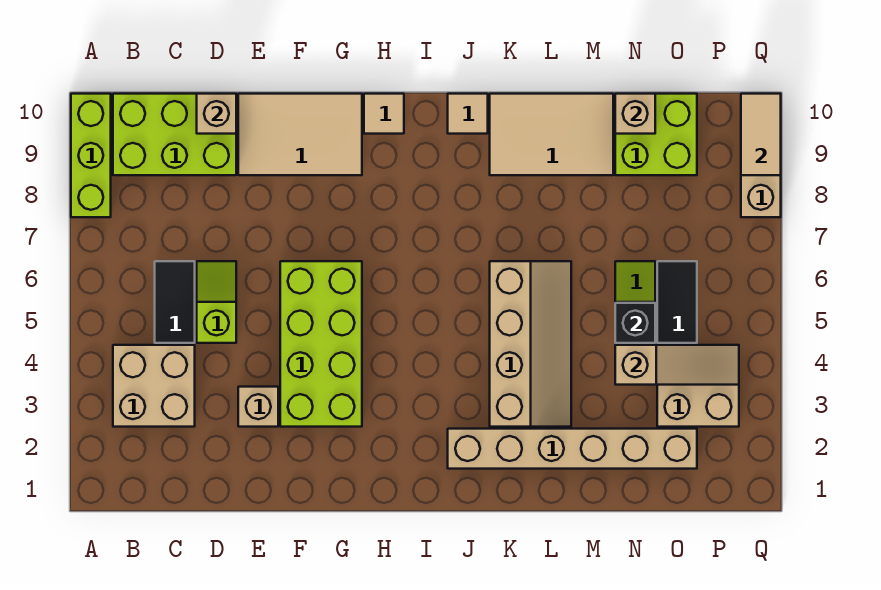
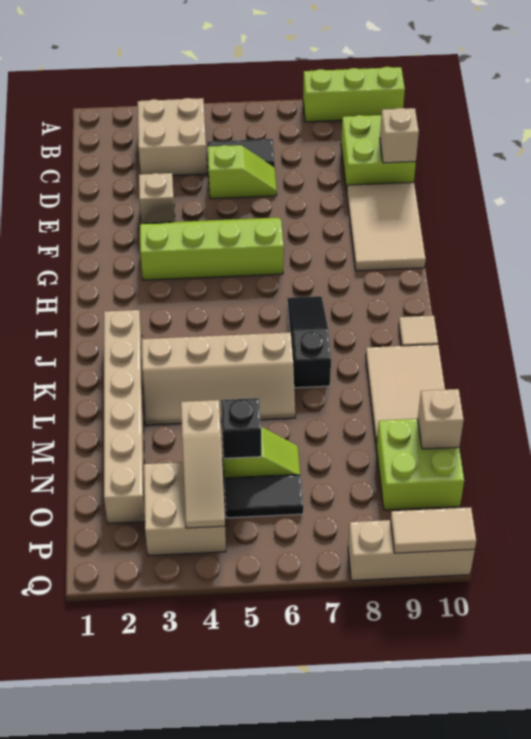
lime brick B9:D10 level 1 -> lime brick C9:D10 level 1
lime brick F3:G6 level 1 -> lime slope F3:G6 level 1 top G
tan tile H10 level 1 -> none
none -> black slope I7:K7 level 1 top K

